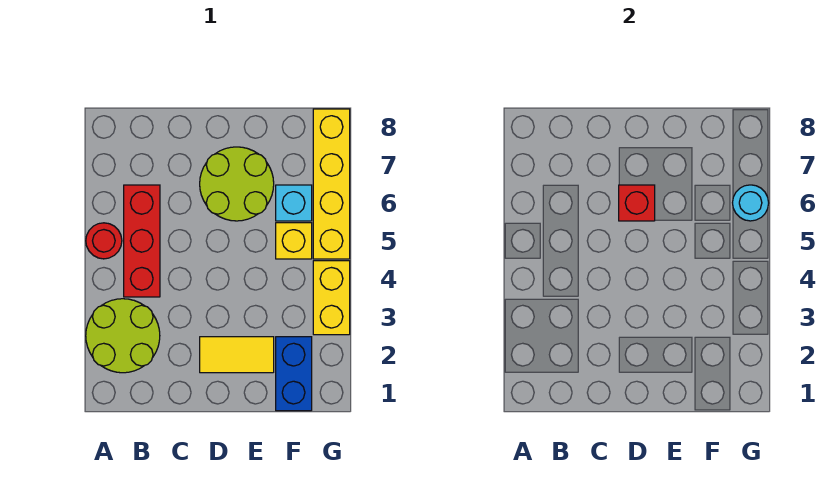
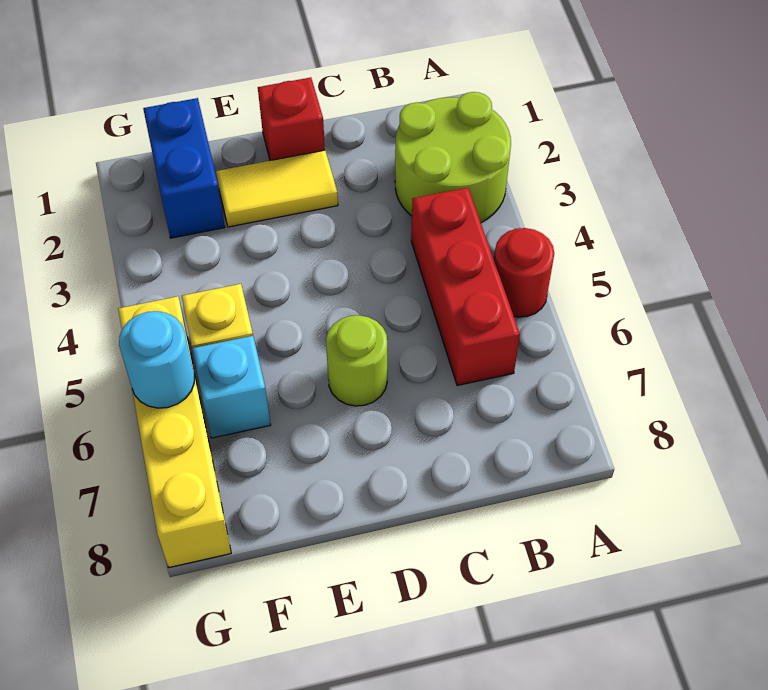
lime round brick D6:E7 level 1 -> lime round brick D6 level 1
red brick D6 level 2 -> red brick D1 level 1
yellow brick G3:G4 level 1 -> none

